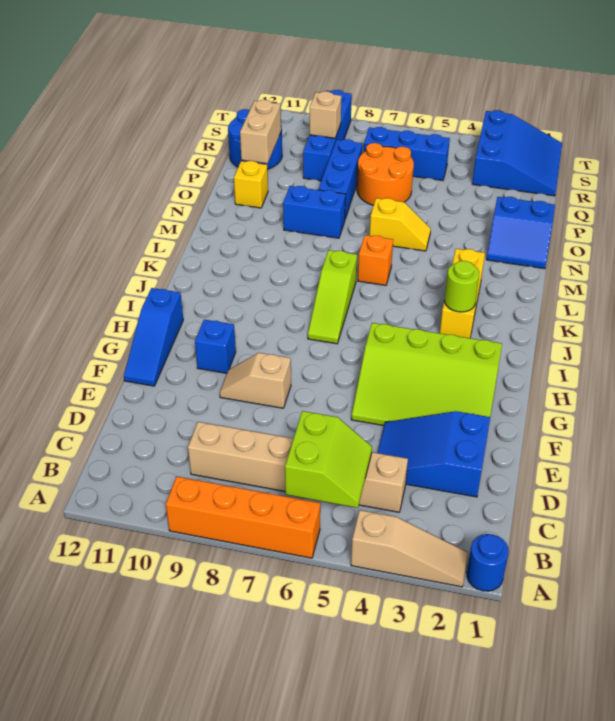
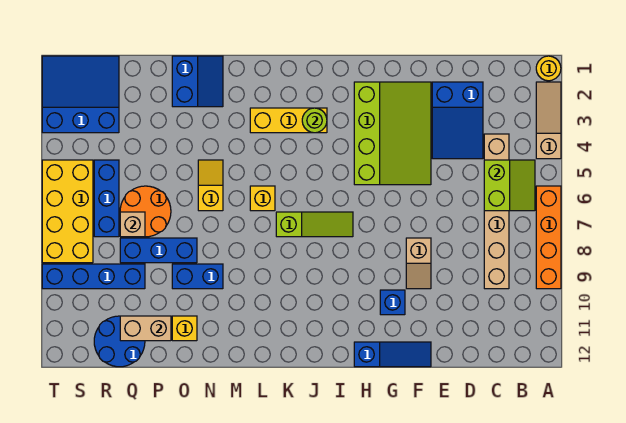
blue round brick A1 level 1 -> yellow round brick A1 level 1
lime slope B5:C6 level 2 top 6 -> lime slope B5:C6 level 2 top C
orange brick L6 level 1 -> yellow brick L6 level 1
blue brick N8:N9 level 1 -> blue brick N9:O9 level 1
tan brick R9 level 2 -> tan brick Q7 level 2
none -> yellow brick S5:T8 level 1

